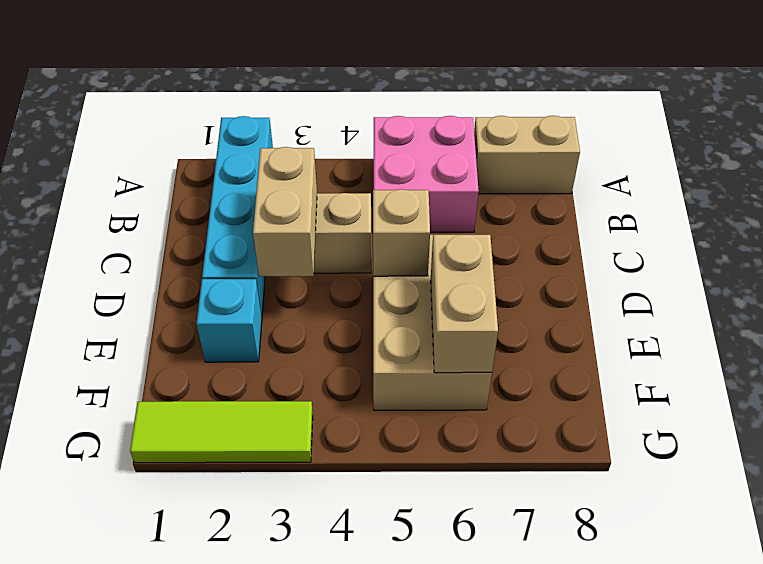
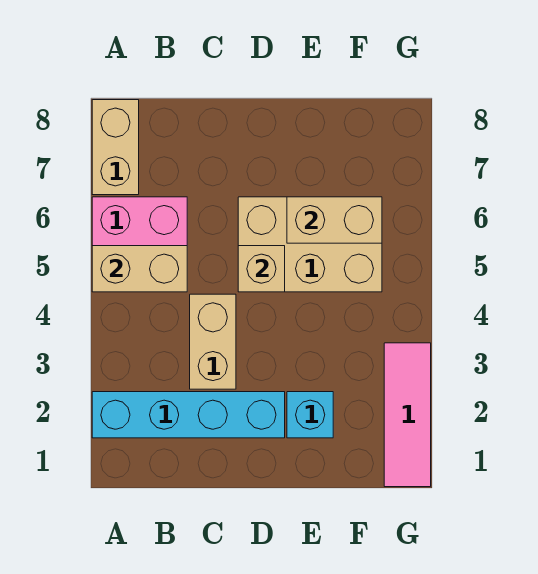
tan brick C3:D3 level 2 -> tan brick A5:B5 level 2
lime tile G1:G3 level 1 -> pink tile G1:G3 level 1

